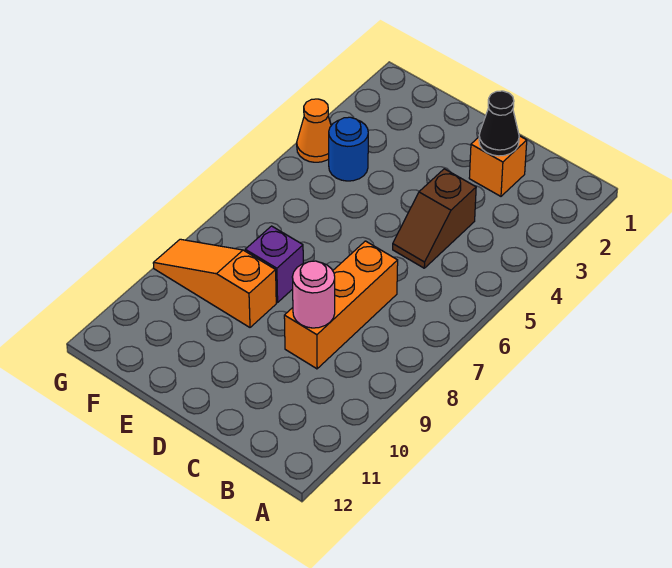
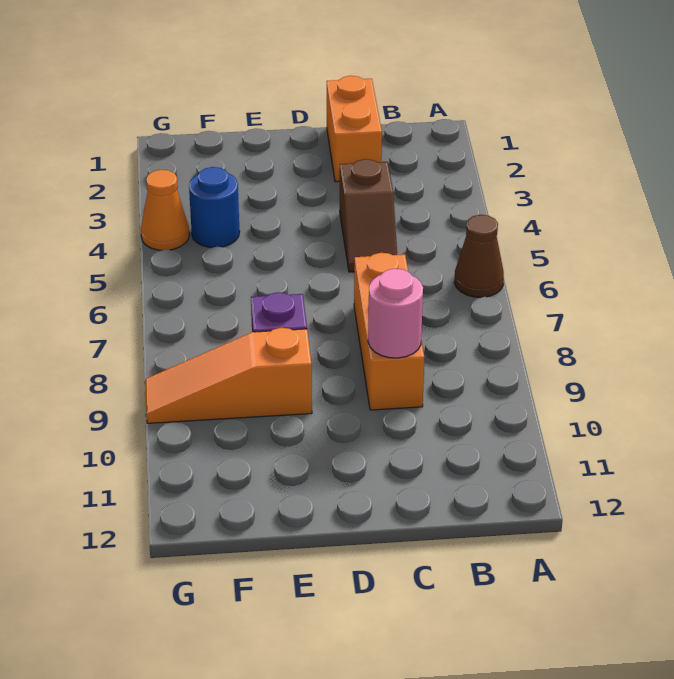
none -> brown cone A6 level 1
orange brick C2 level 1 -> orange brick C1:C2 level 1
black cone C2 level 2 -> none

